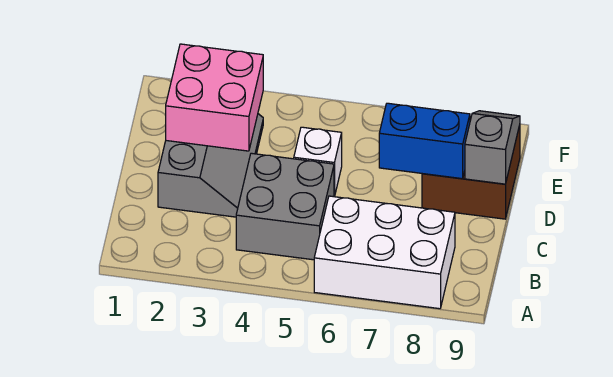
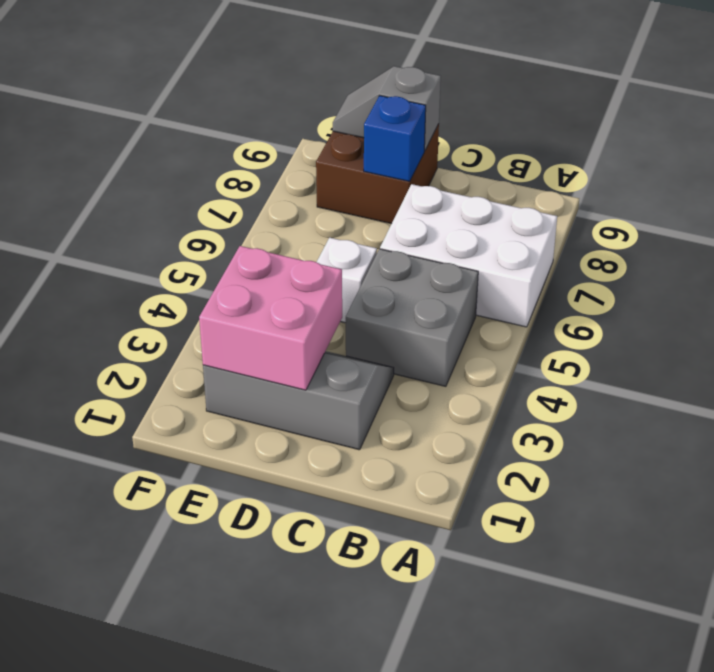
white brick A6:B8 level 1 -> white brick A6:C7 level 1
blue brick D7:D8 level 2 -> blue brick D8 level 2

